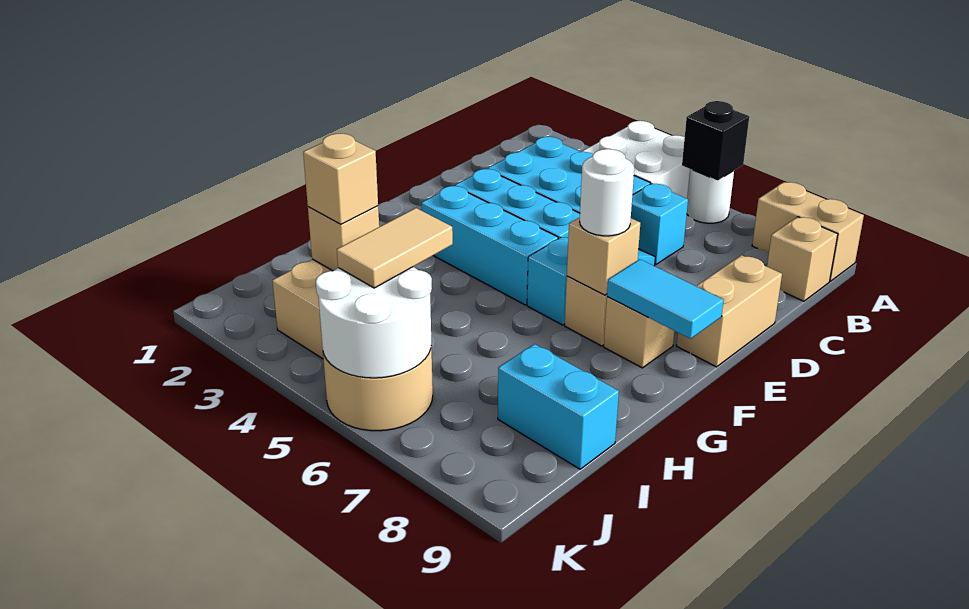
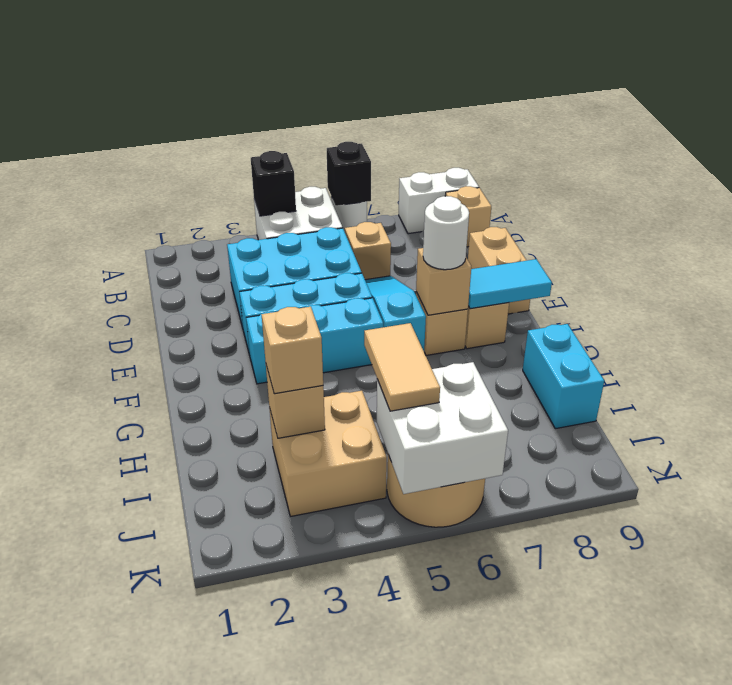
none -> black brick A4 level 2
tan brick A8:A9 level 1 -> white brick A8:A9 level 1
cyan brick C6 level 1 -> tan brick C6 level 1
cyan brick I8:I9 level 1 -> cyan brick H9:I9 level 1
white round brick J5:K6 level 2 -> white brick J5:K6 level 2

